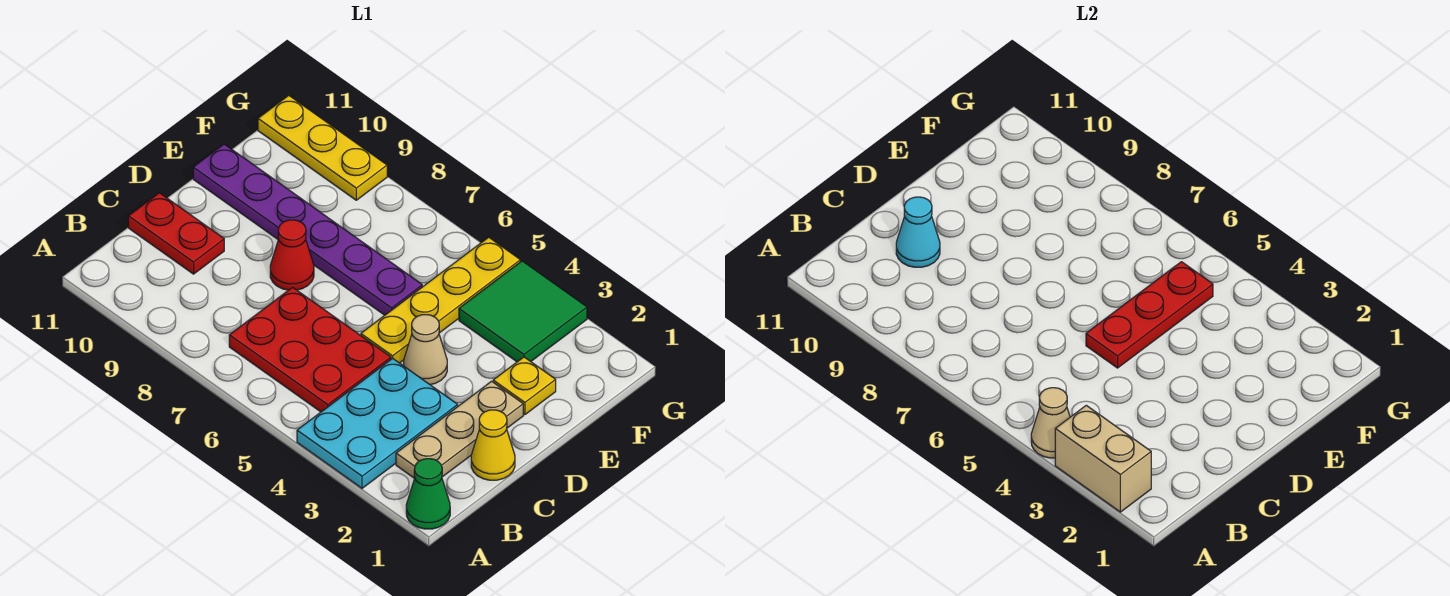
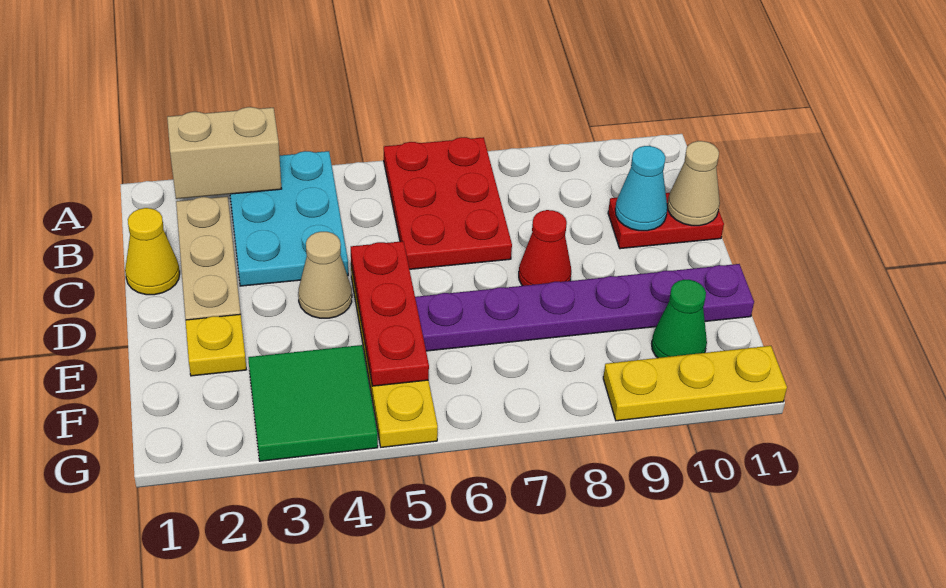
green cone A1 level 1 -> green cone F10 level 1
tan cone A4 level 2 -> tan cone C11 level 2
red plate B5:C7 level 1 -> red plate A6:C7 level 1

